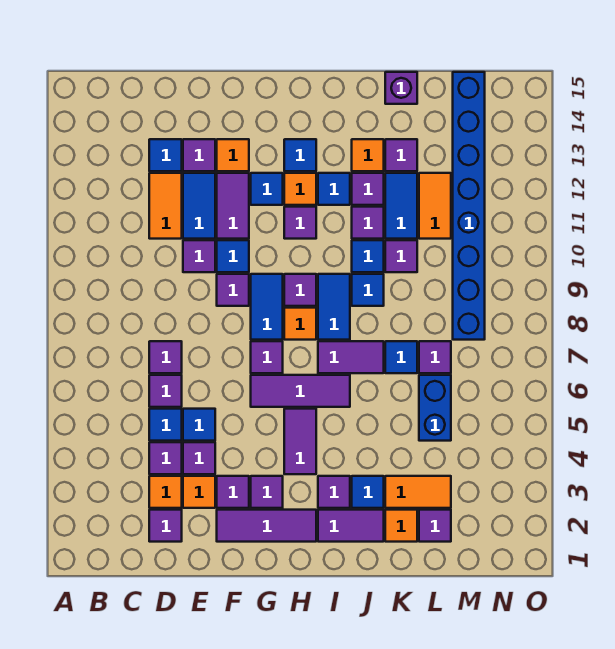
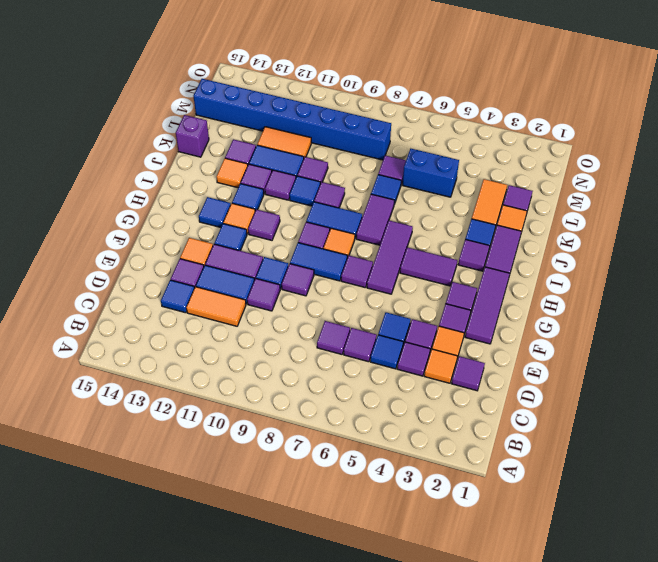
blue tile J9 level 1 -> purple tile J9 level 1

